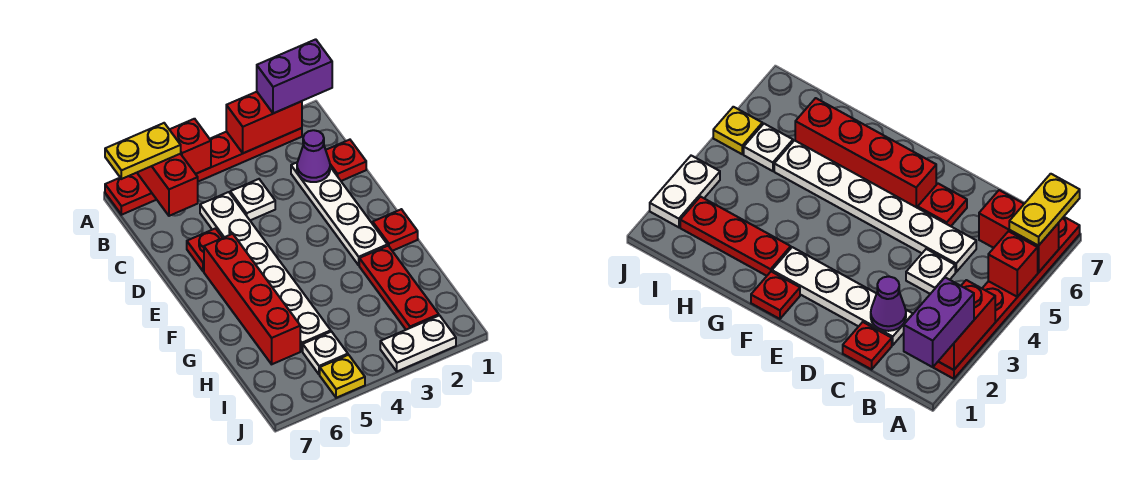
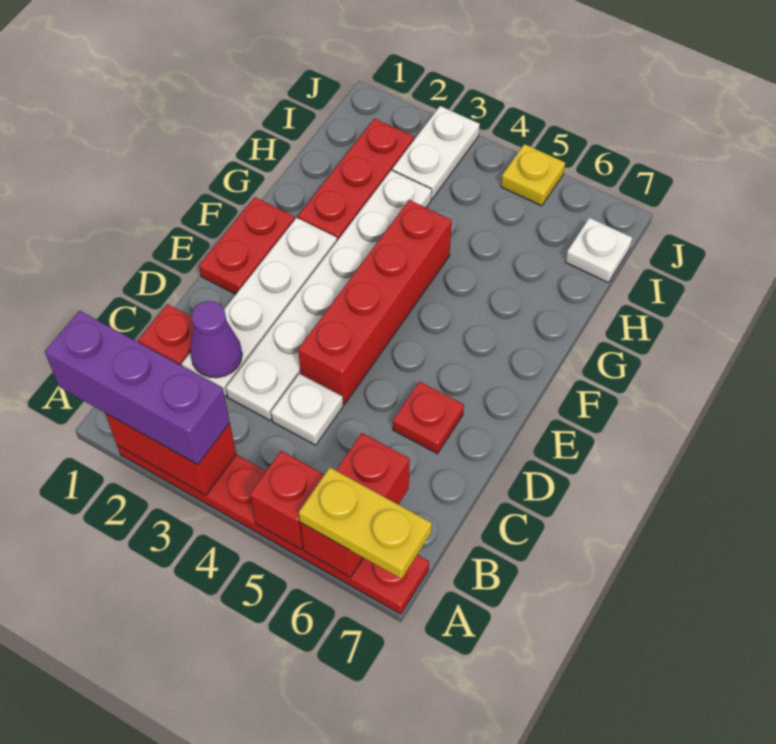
purple brick A1:A2 level 3 -> purple brick A1:A3 level 3
white plate C5:H5 level 1 -> white plate C3:H3 level 1
red brick E6:H6 level 1 -> red brick D4:G4 level 1
red plate F1 level 1 -> red plate E1:F1 level 1
white plate I5 level 1 -> white plate I7 level 1
white plate J2:J3 level 1 -> white plate I3:J3 level 1

